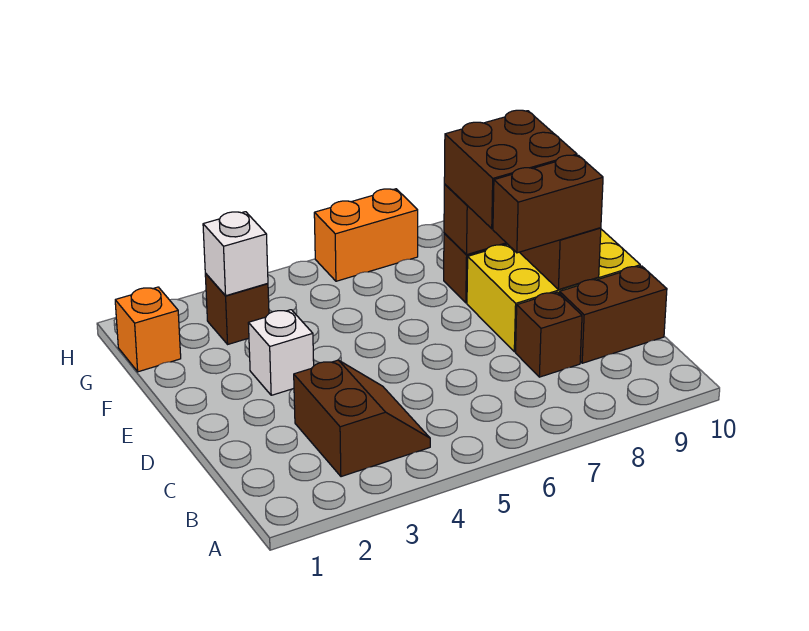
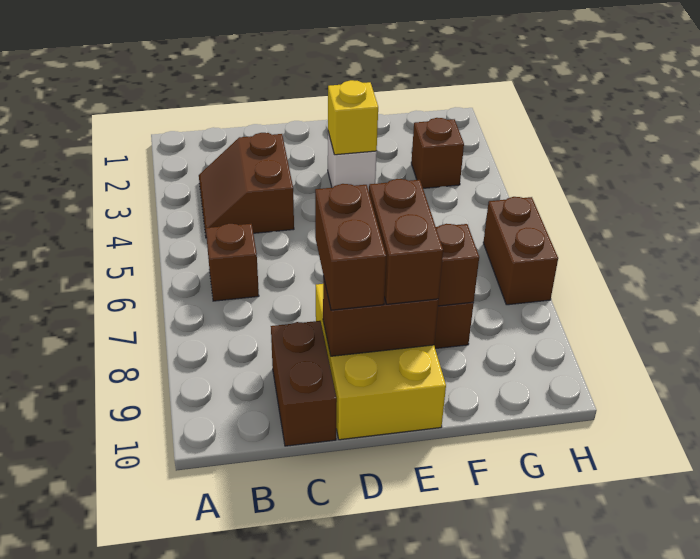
brown slope B3:C4 level 1 top 3 -> brown slope B3:C4 level 1 top C
brown brick C8 level 1 -> brown brick B6 level 1
none -> yellow brick E3 level 2
brown brick E8:F9 level 3 -> brown brick E8:E9 level 3
orange brick G1 level 1 -> none
white brick G3 level 2 -> none
orange brick H6:H7 level 1 -> brown brick H6:H7 level 1

